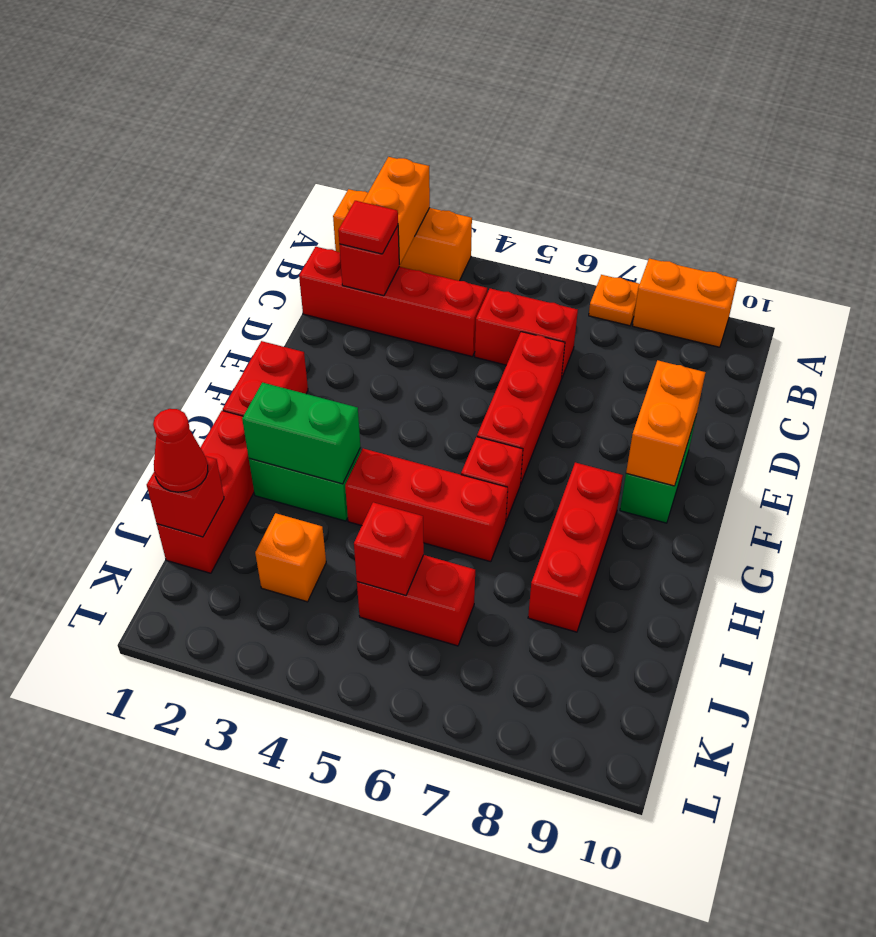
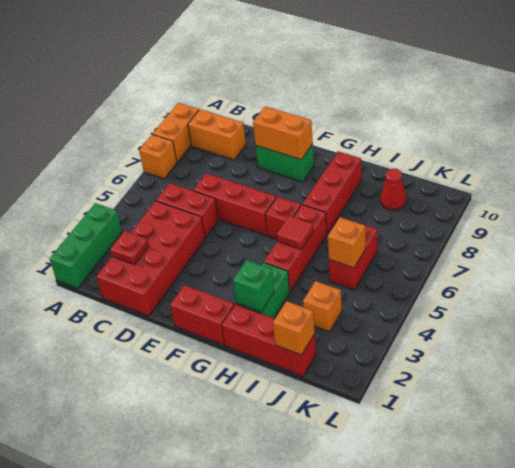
orange brick A1:A3 level 1 -> green brick A1:A3 level 1
orange brick A2:B2 level 2 -> orange brick B9:C9 level 1
orange plate A7 level 1 -> orange brick A7 level 1
red brick C1:C4 level 1 -> red brick C1:D4 level 1
red brick C2 level 2 -> red plate C2 level 2
red tile C2 level 3 -> red tile H5 level 2
red brick C5:C6 level 1 -> red brick C5:D5 level 1
red brick G8:I8 level 1 -> red brick H7:H9 level 1
green brick H2:H3 level 2 -> green brick H2 level 2
red brick J1 level 2 -> orange brick J1 level 2
red cone J1 level 3 -> red cone J9 level 1
red brick J5 level 2 -> orange brick J5 level 2

